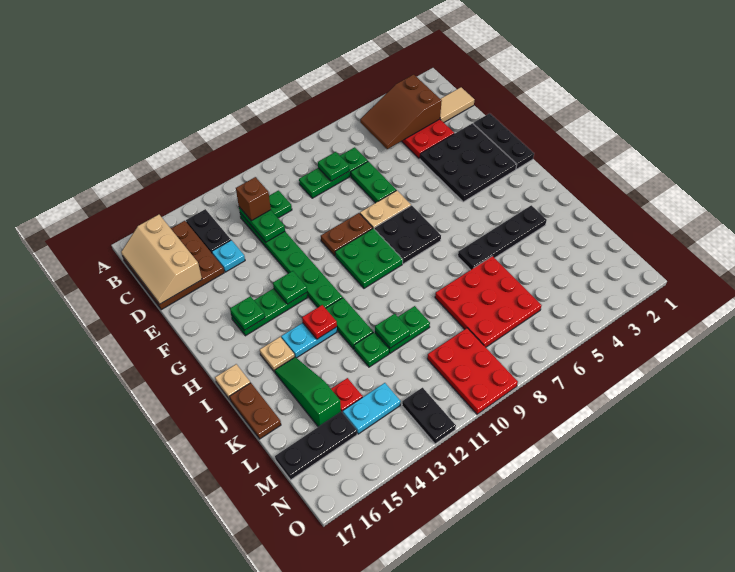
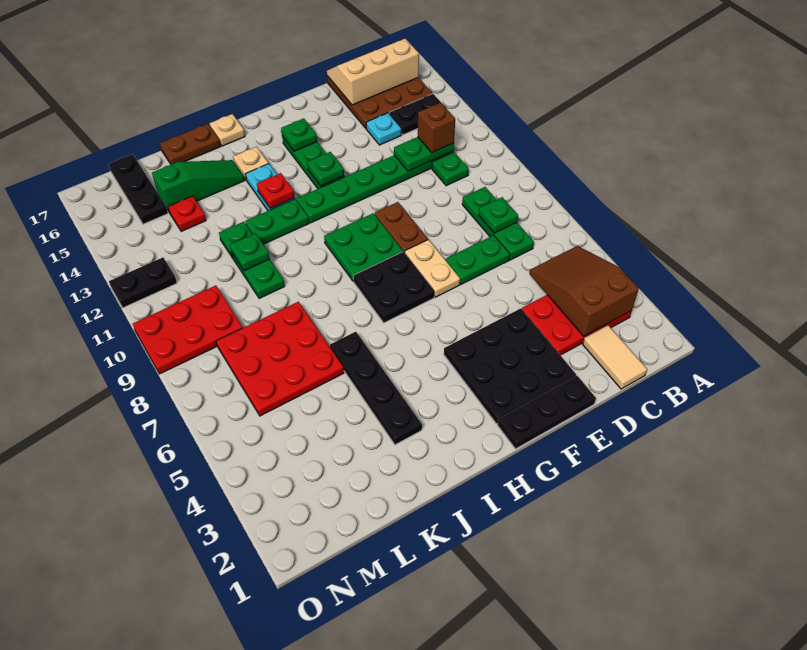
cyan plate M13:M14 level 1 -> none

